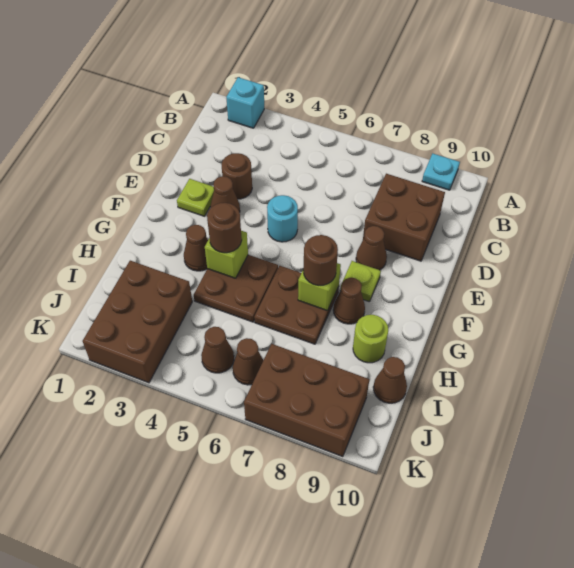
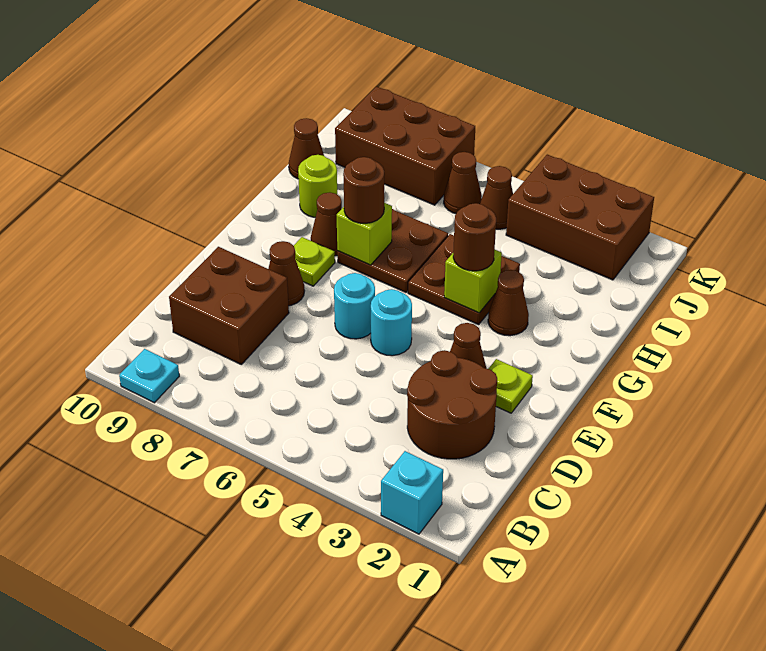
brown round brick D3 level 1 -> brown round brick C2:D3 level 1
none -> cyan round brick E6 level 1
brown brick I2:K3 level 1 -> brown brick J2:K4 level 1

